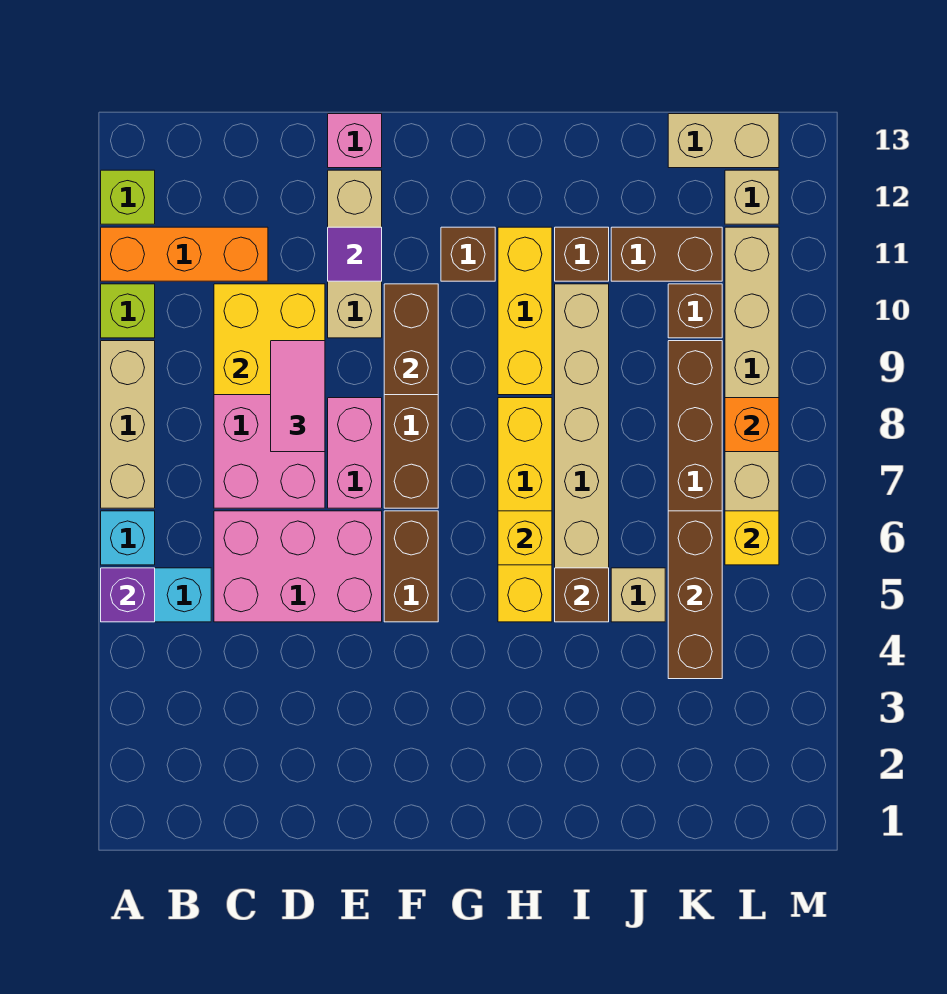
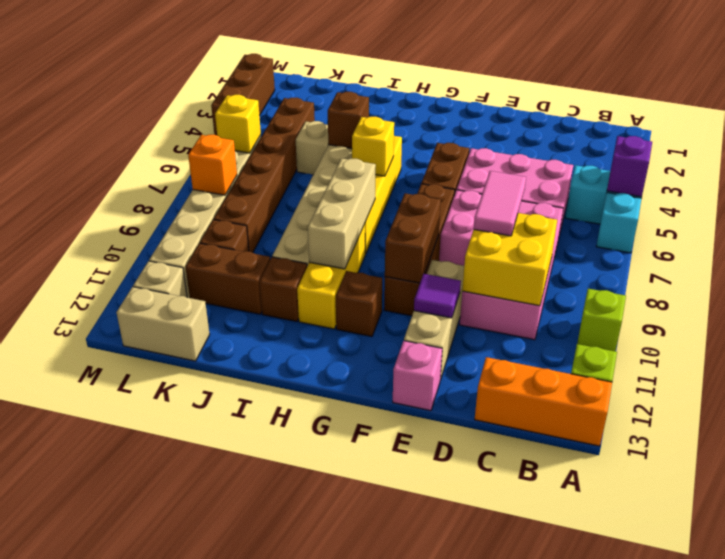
tan brick A7:A9 level 1 -> tan brick H8:H10 level 2
orange brick A11:C11 level 1 -> orange brick A13:C13 level 1
brown brick K4:K6 level 2 -> brown brick M2:M4 level 1

